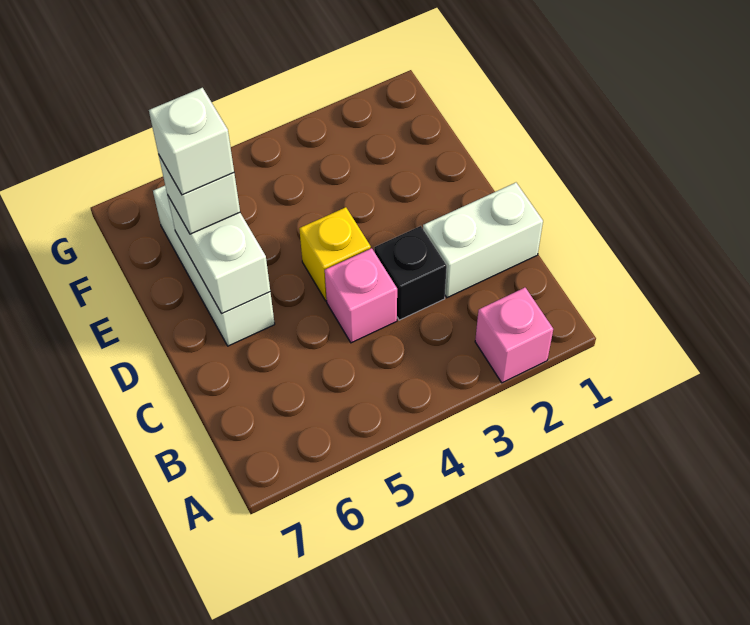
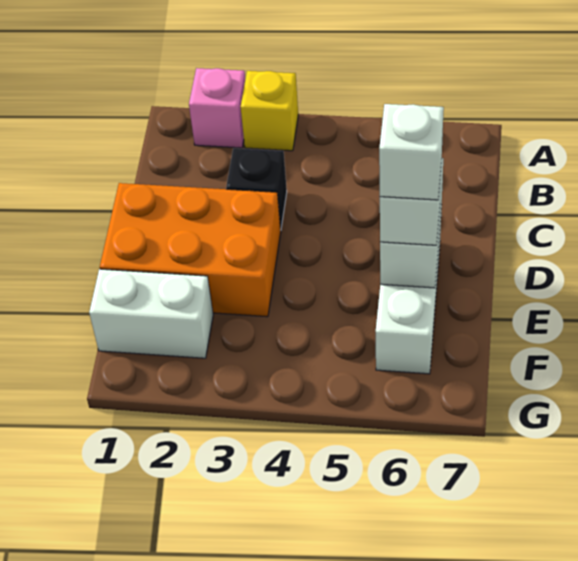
white brick C1:C2 level 1 -> white brick F1:F2 level 1
pink brick C4 level 1 -> none
none -> orange brick D1:E3 level 1
yellow brick D4 level 1 -> yellow brick A3 level 1

